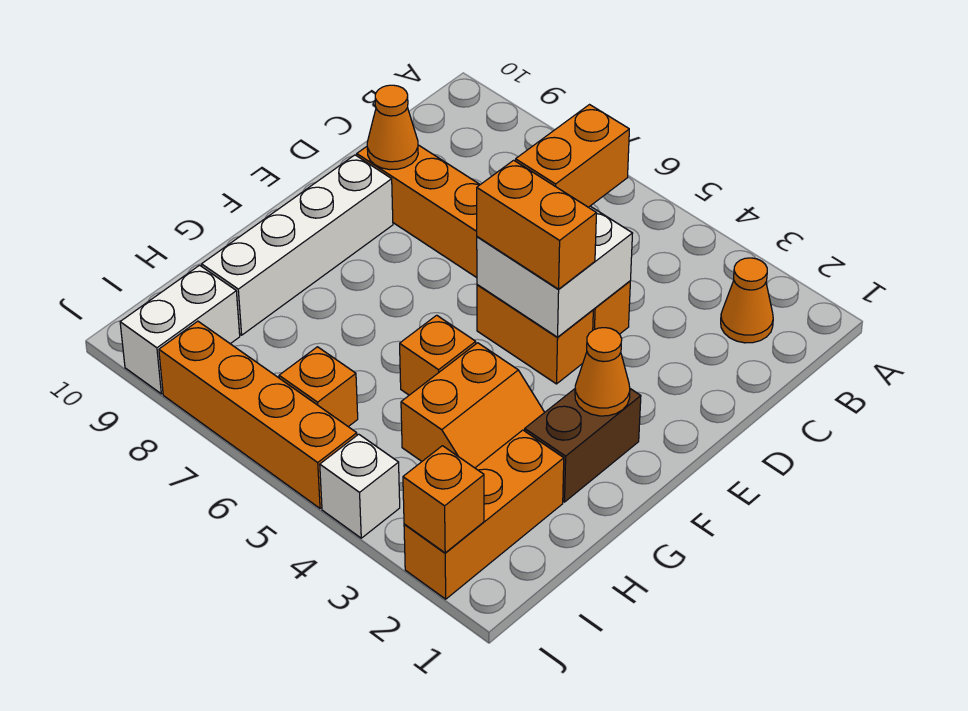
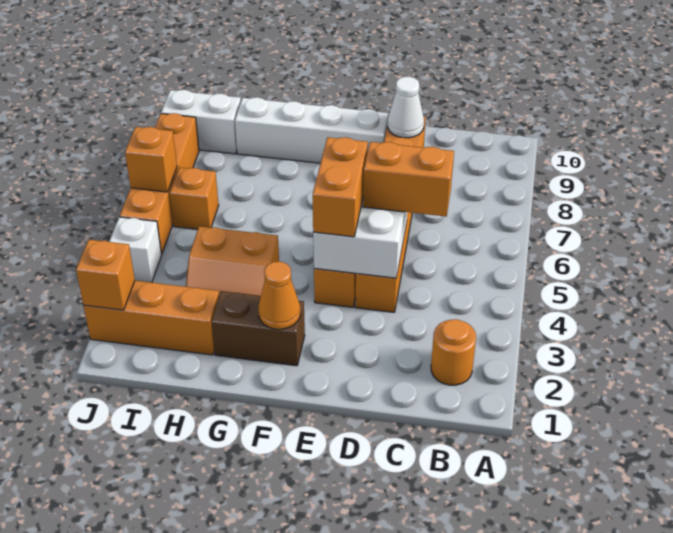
orange cone B2 level 1 -> orange round brick B2 level 1
orange cone D9 level 2 -> white cone D9 level 2
orange brick G5 level 1 -> orange brick J6 level 2

